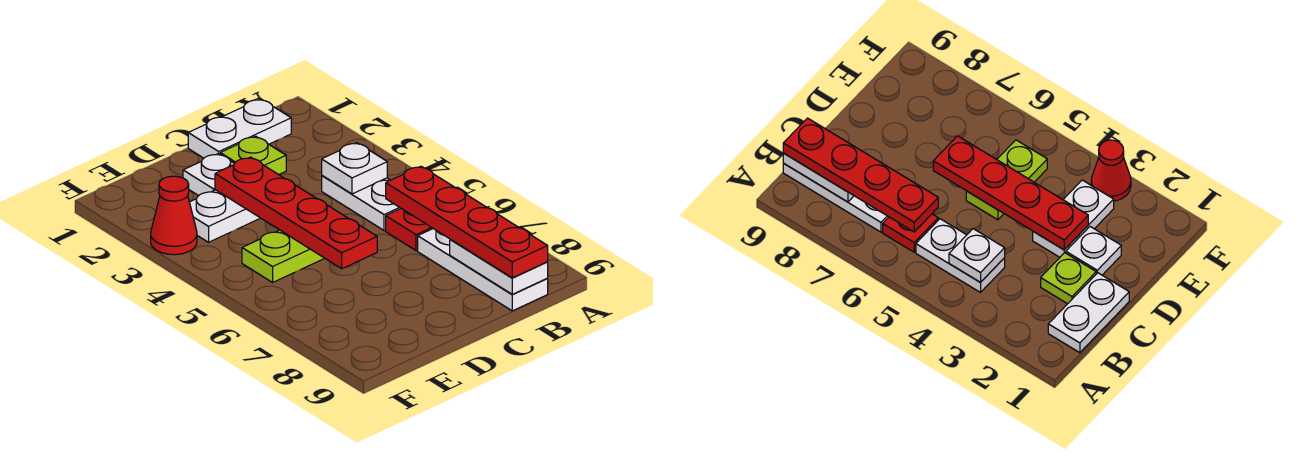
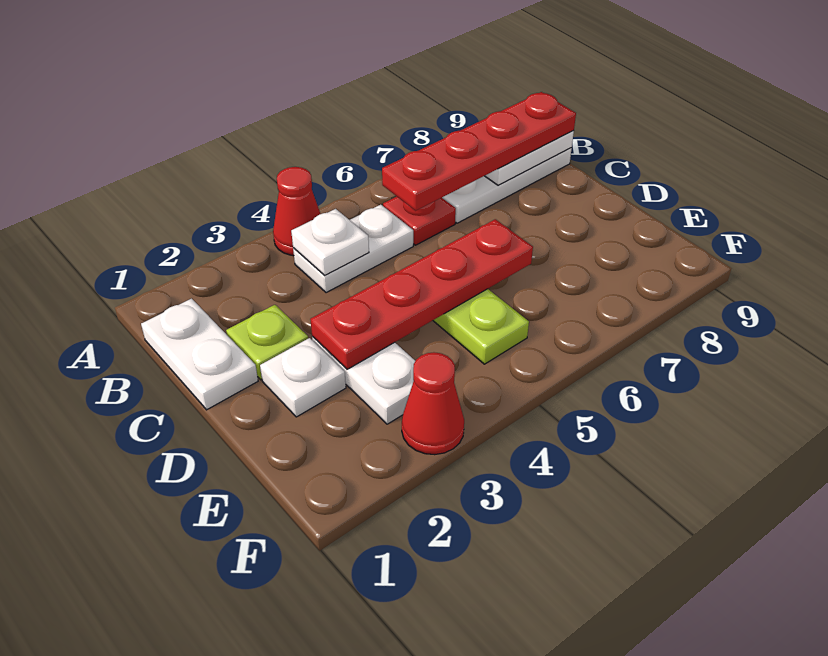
none -> red cone A4 level 1

